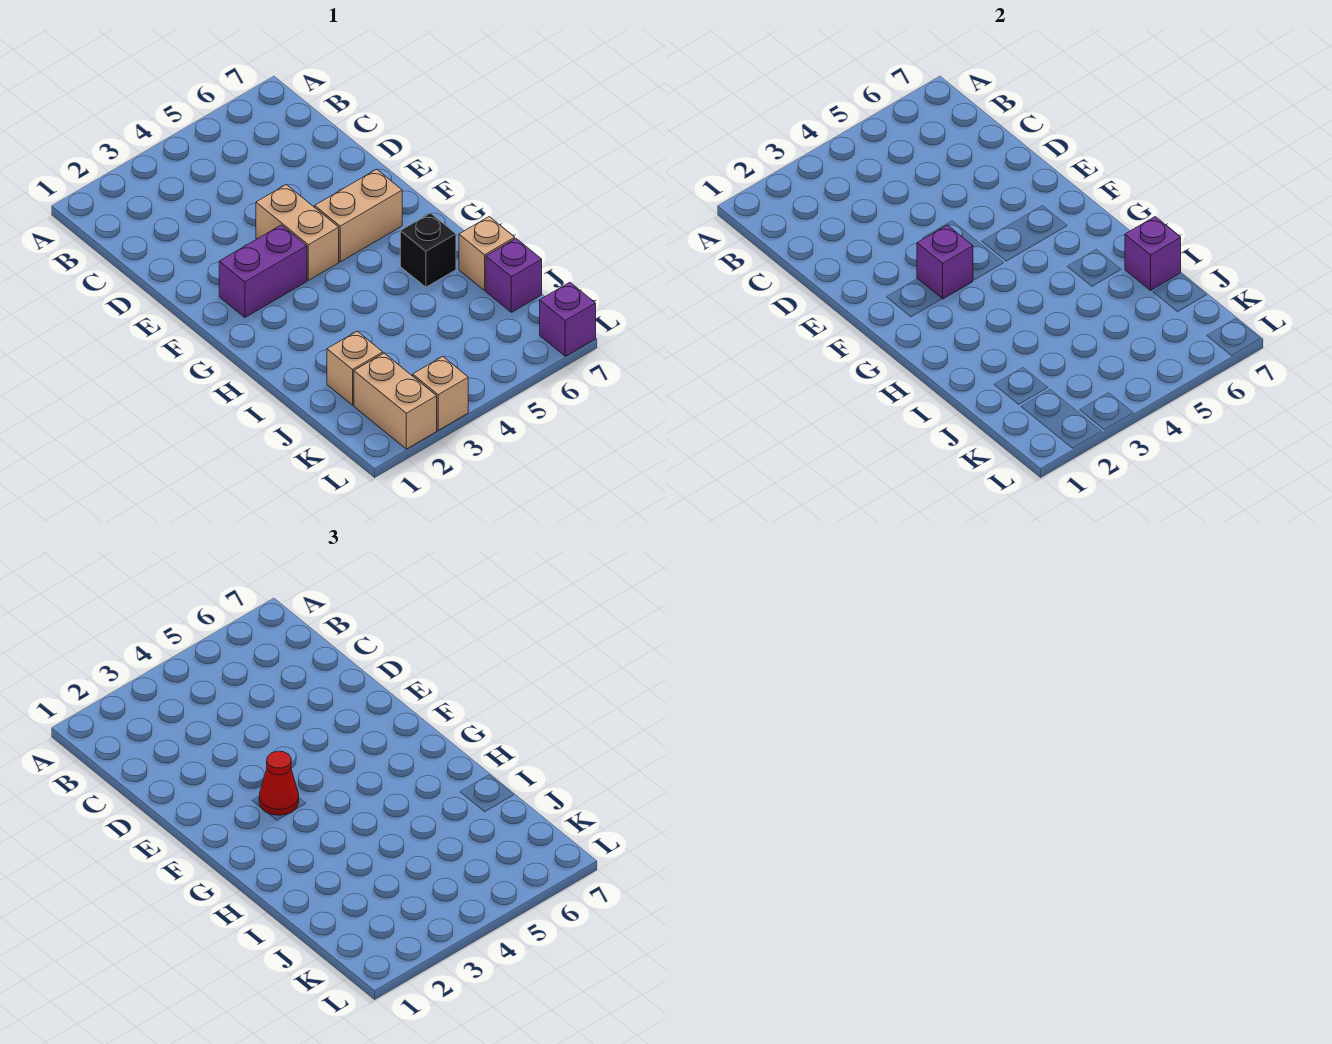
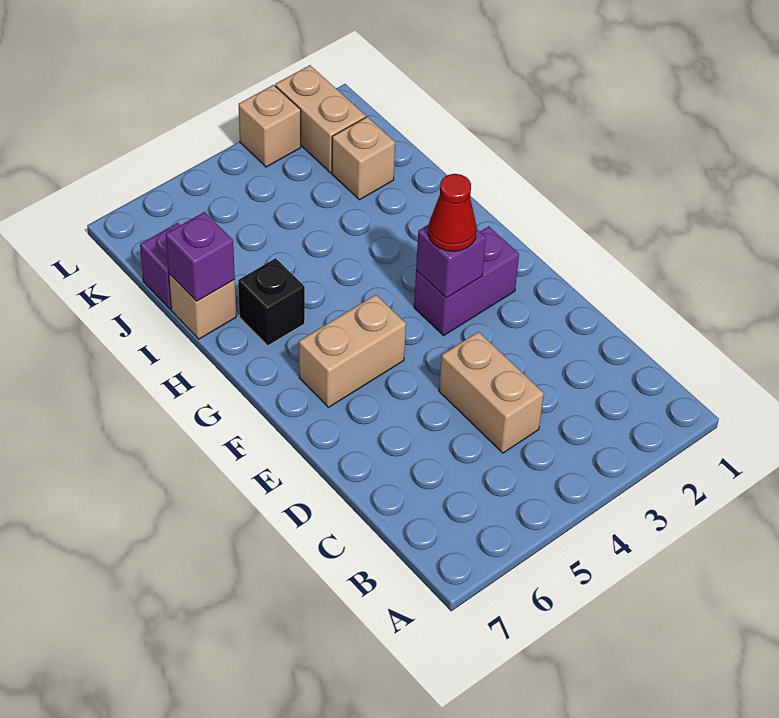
tan brick E4:F4 level 1 -> tan brick C4:D4 level 1
purple brick L7 level 1 -> none

